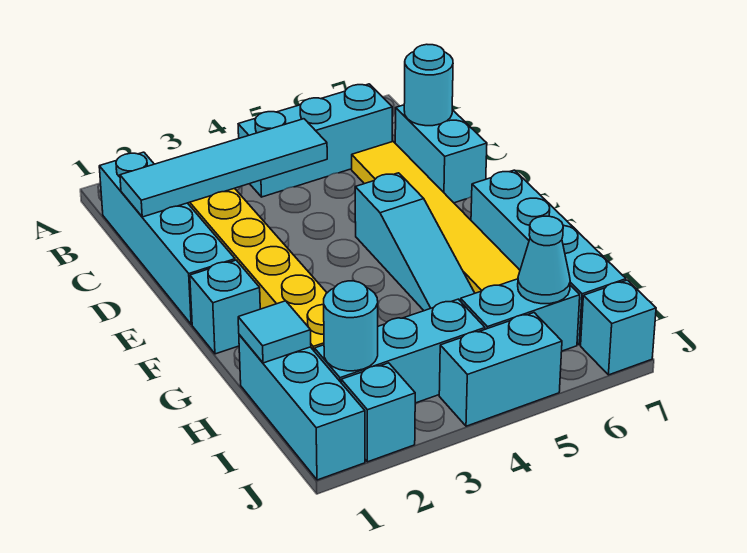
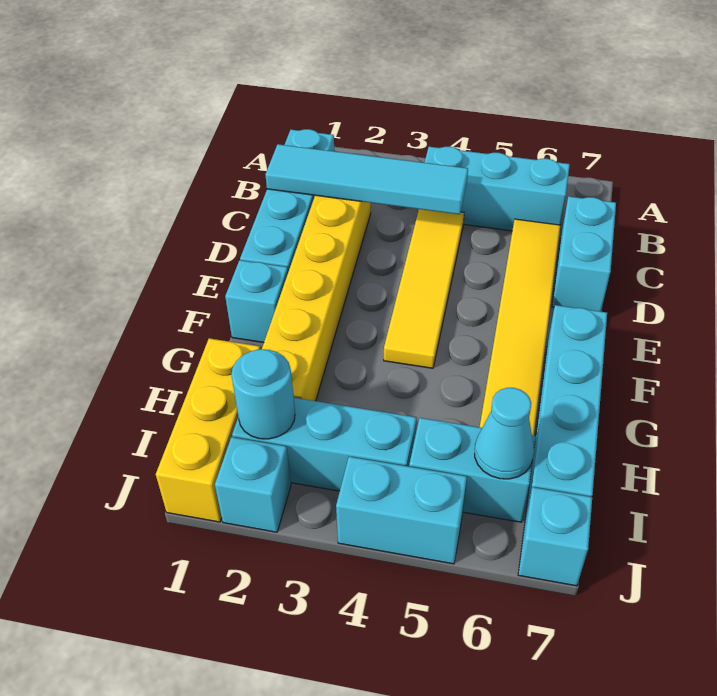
none -> yellow tile C4:F4 level 1
cyan round brick C7 level 2 -> none
cyan slope E5:G5 level 1 top E -> none
cyan brick H1:J1 level 1 -> yellow brick H1:J1 level 1
cyan tile H1 level 2 -> none

